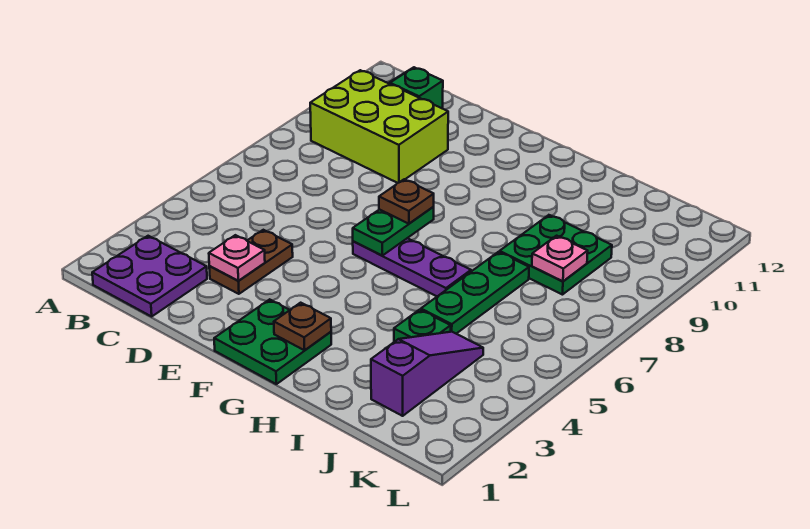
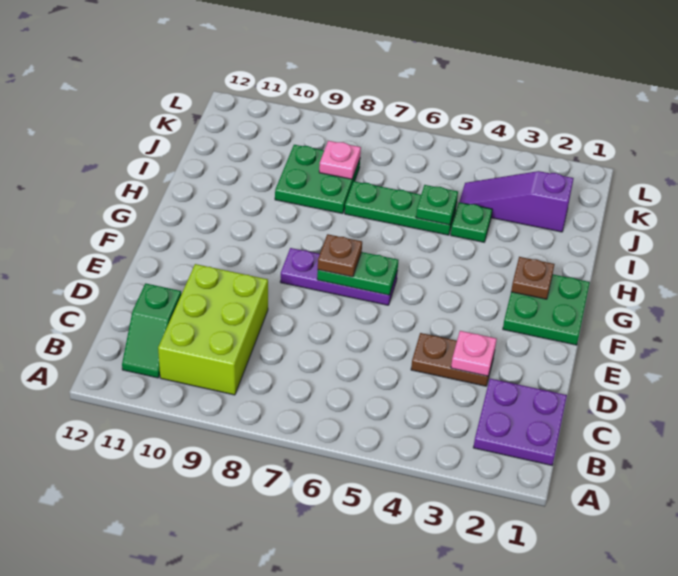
purple plate F6:H6 level 1 -> purple plate F6:F8 level 1
none -> green plate I5 level 2

